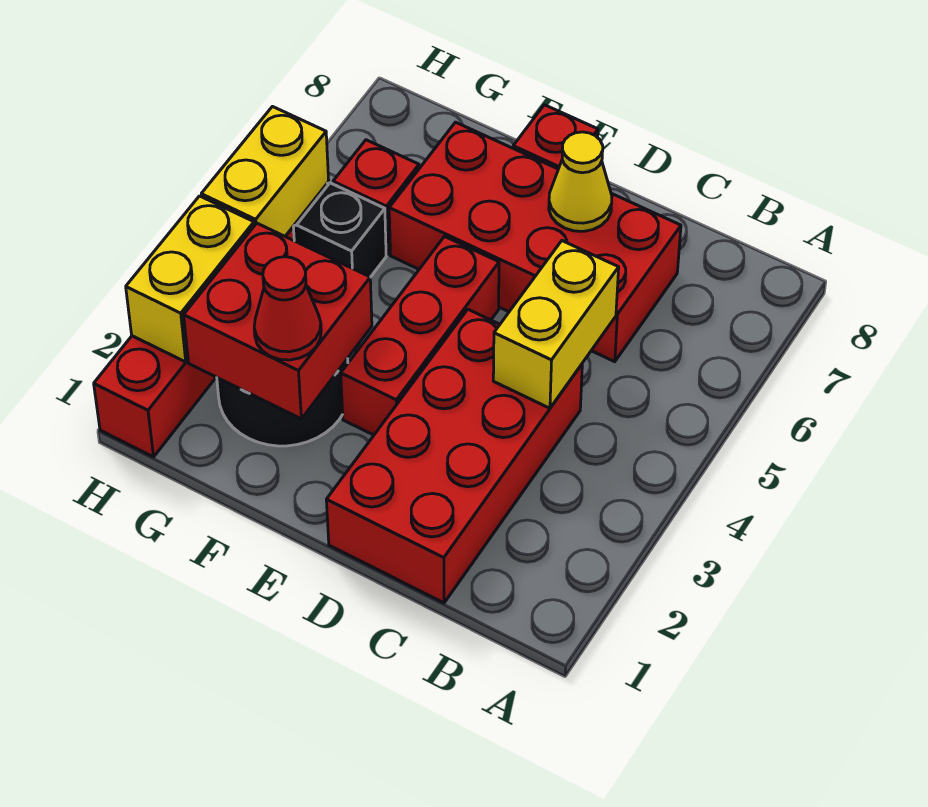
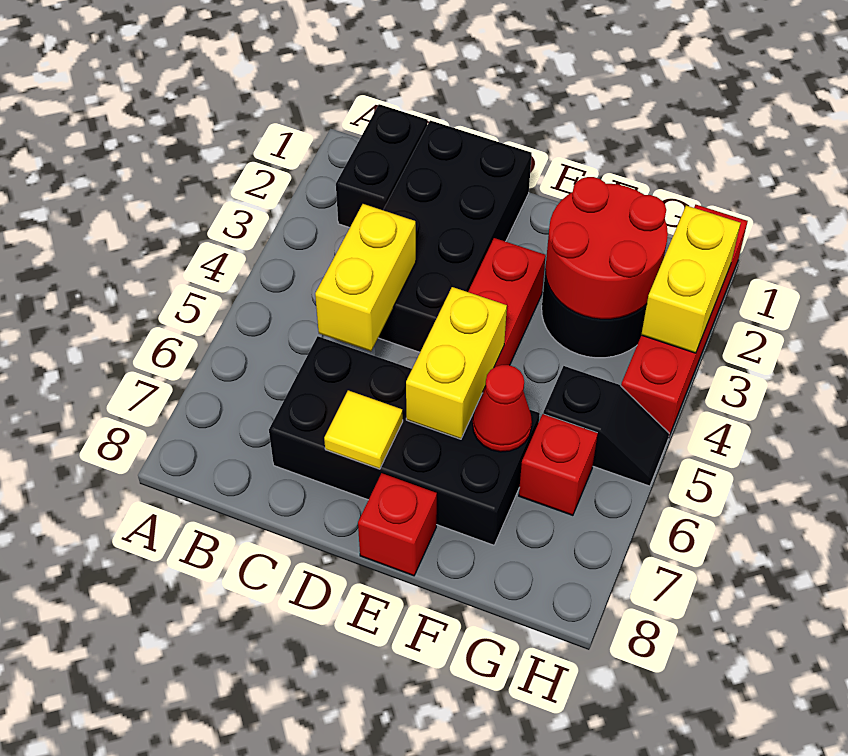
none -> black brick B1:B2 level 1
red brick C1:D4 level 1 -> black brick C1:D4 level 1
red brick C6:F7 level 1 -> black brick C6:F7 level 1
yellow cone D7 level 2 -> yellow tile D7 level 2
red brick F2:G3 level 2 -> red round brick F2:G3 level 2
red cone F2 level 3 -> red cone F6 level 2
yellow brick H4:H5 level 2 -> yellow brick E5:E6 level 2

